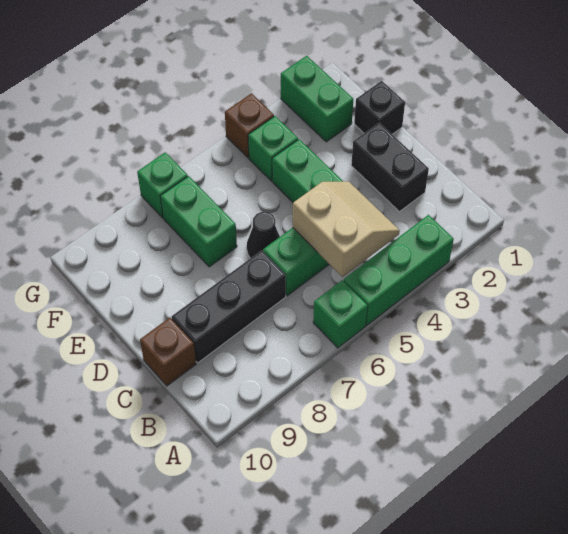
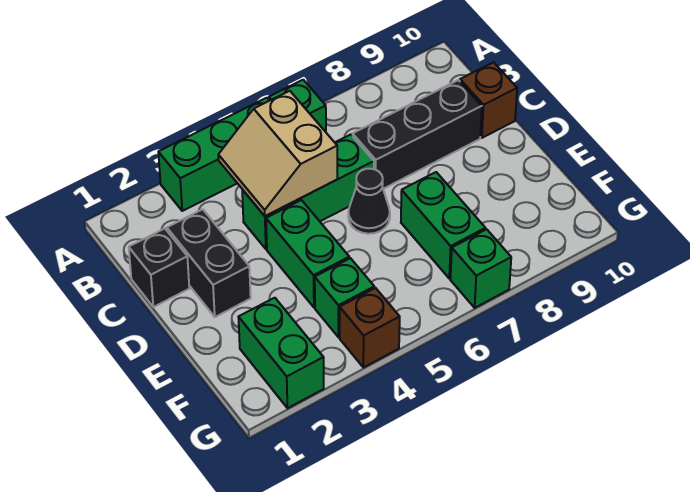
black brick E1 level 1 -> black brick C1 level 1

